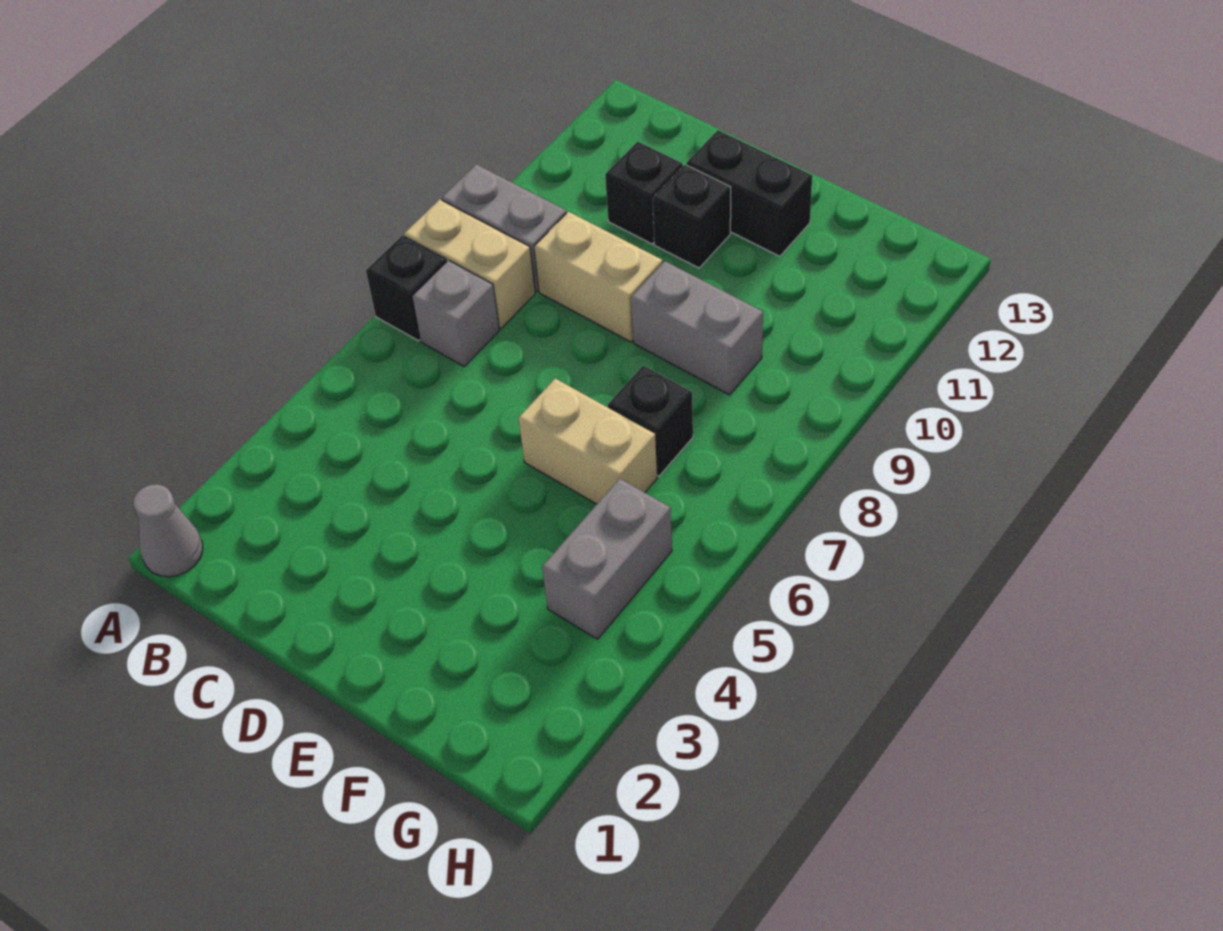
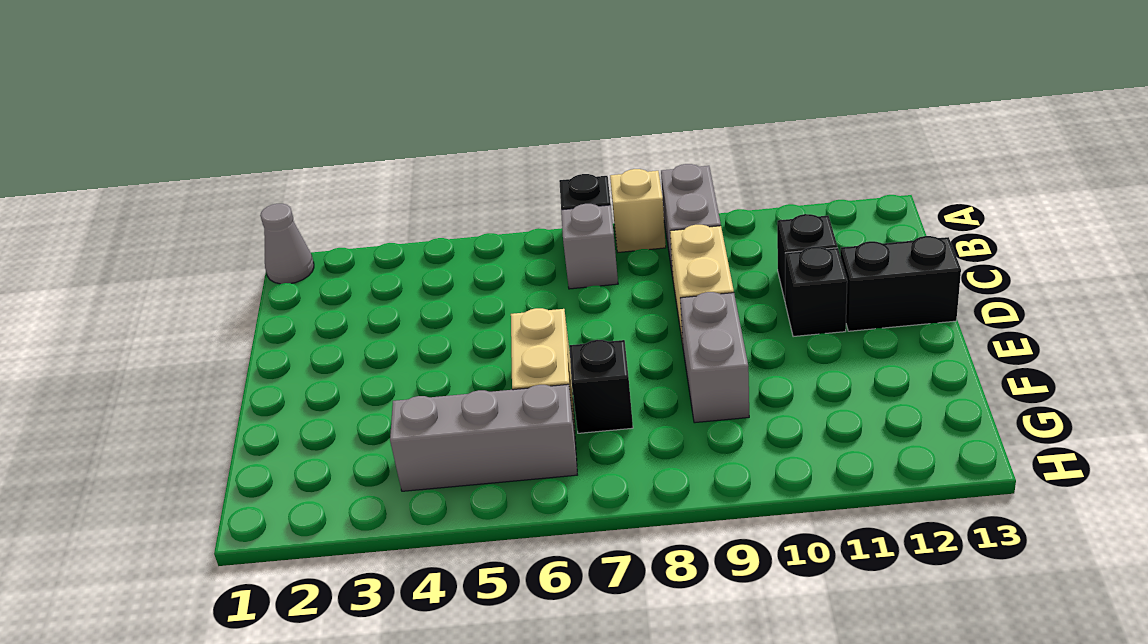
tan brick A8:B8 level 1 -> tan brick A8 level 1
black brick D12:E12 level 1 -> black brick D12:D13 level 1
grey brick G4:G5 level 1 -> grey brick G4:G6 level 1

